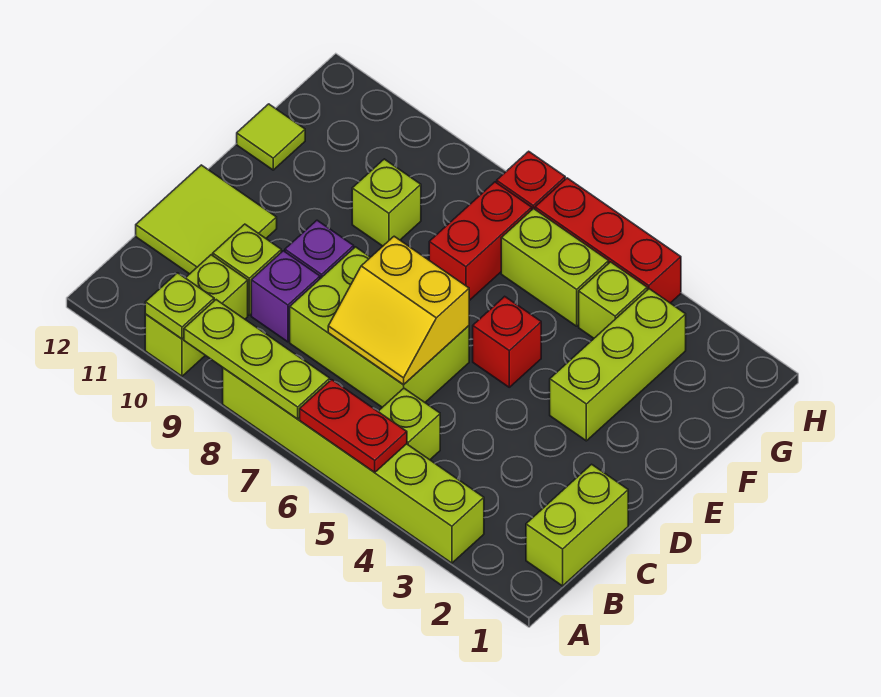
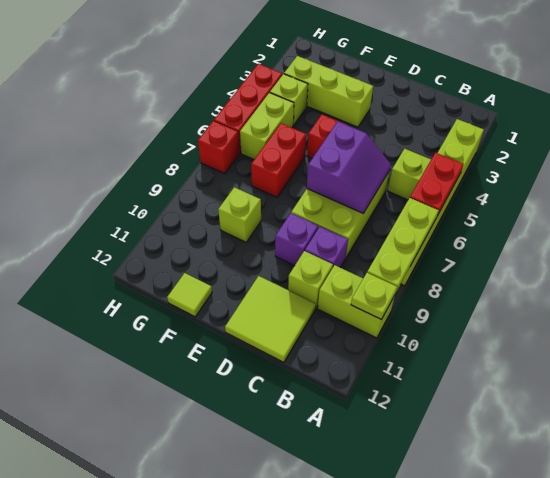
lime brick B1:C1 level 1 -> none
yellow slope C6:D7 level 2 top D -> purple slope C6:D7 level 2 top D
red brick F7:G7 level 1 -> red brick F6:F7 level 1

